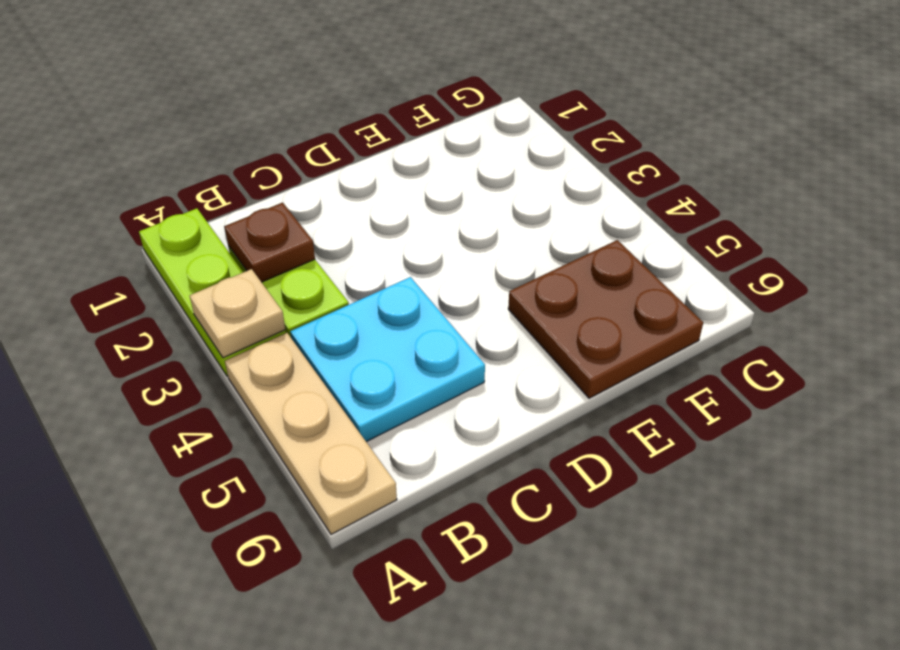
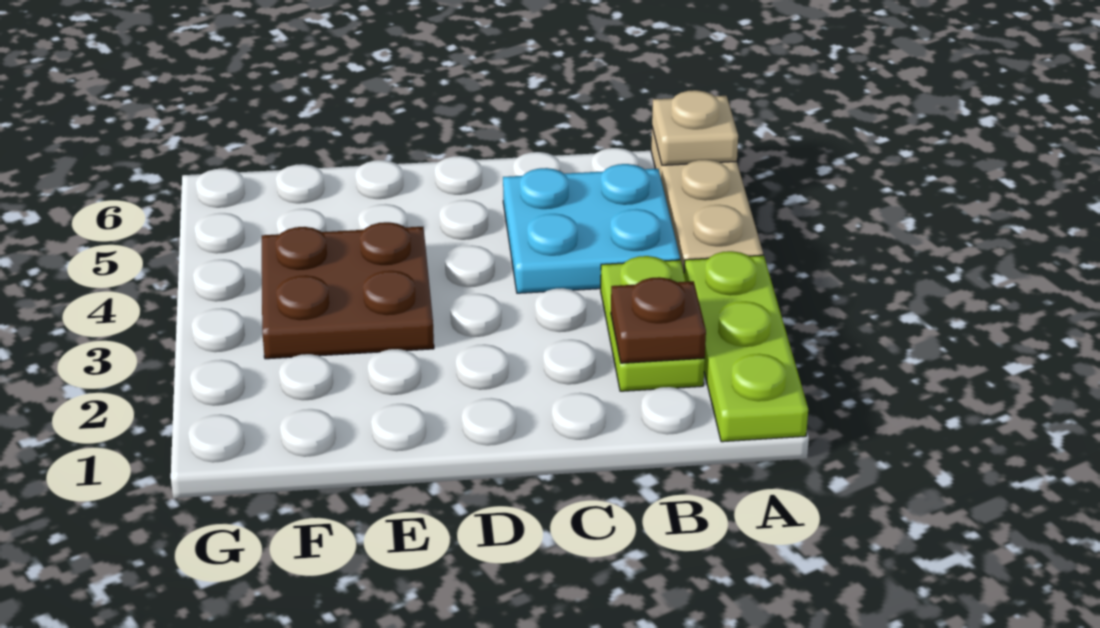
tan plate A3 level 2 -> tan plate A6 level 2
brown plate E5:F6 level 1 -> brown plate E3:F4 level 1

